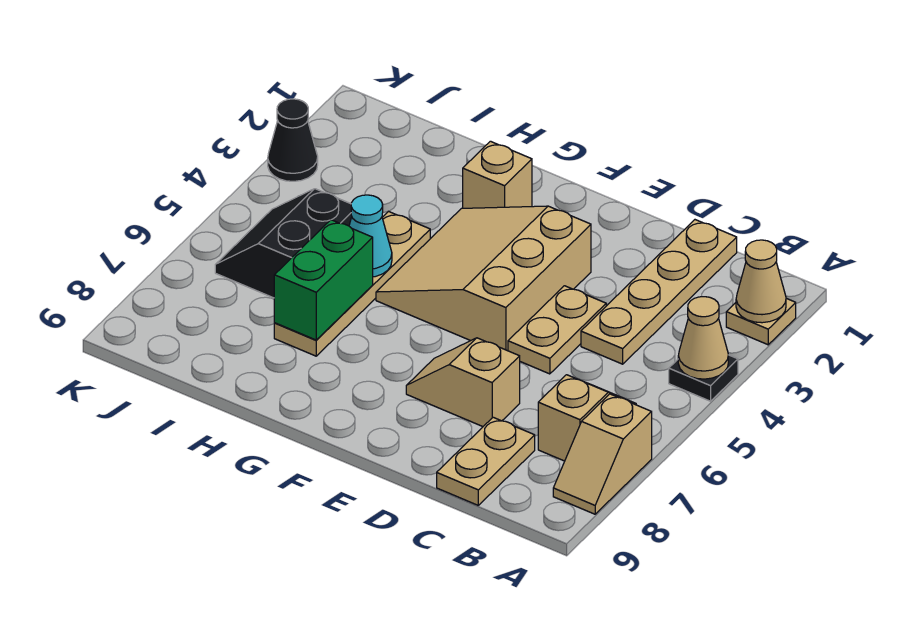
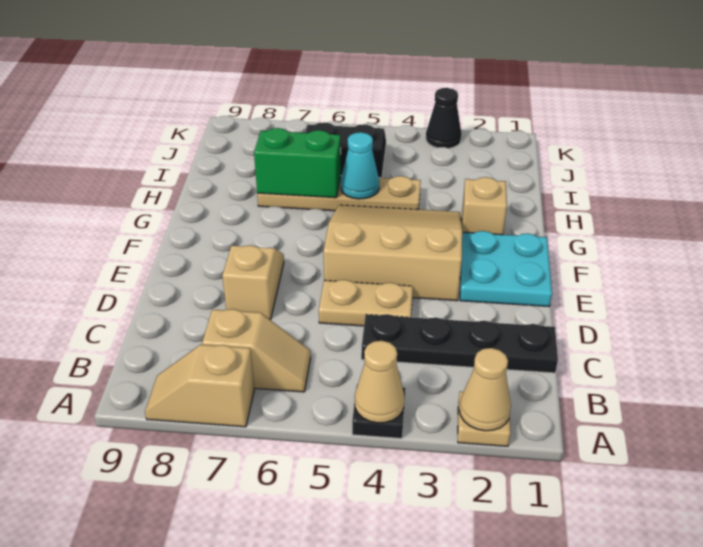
tan plate C1:C4 level 1 -> black plate C1:C4 level 1
tan plate C8:C9 level 1 -> none
none -> cyan plate E1:F2 level 1

